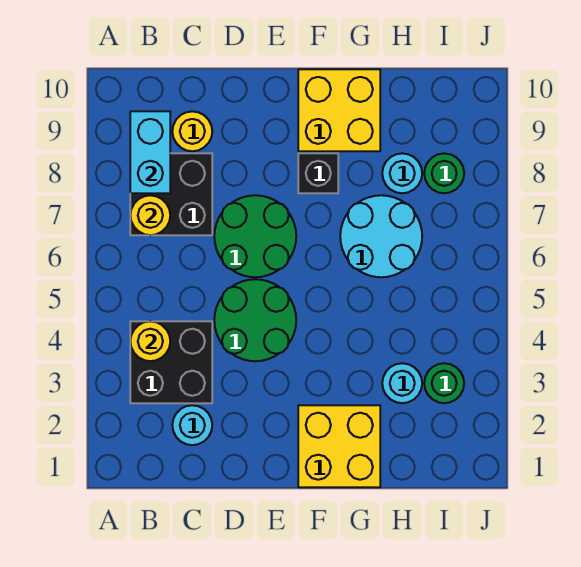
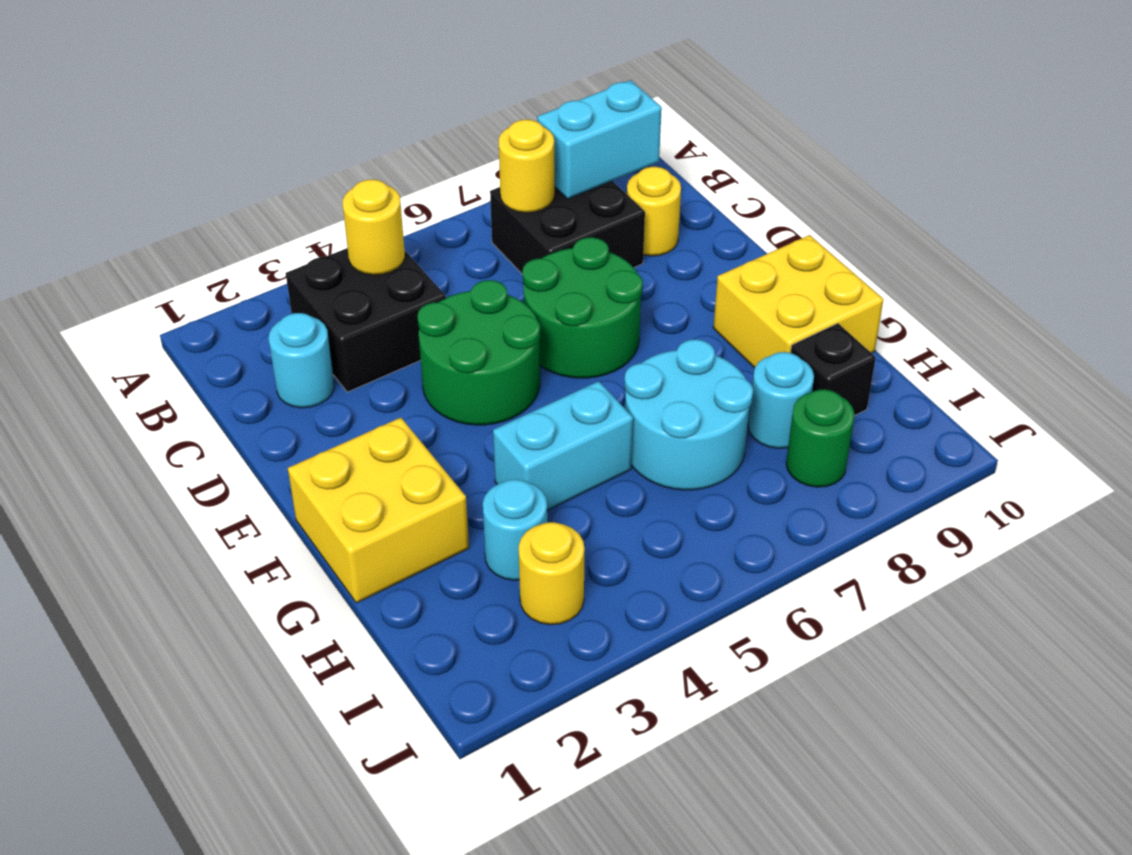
black brick F8 level 1 -> black brick H9 level 1
none -> cyan brick G4:G5 level 1
green round brick I3 level 1 -> yellow round brick I3 level 1

